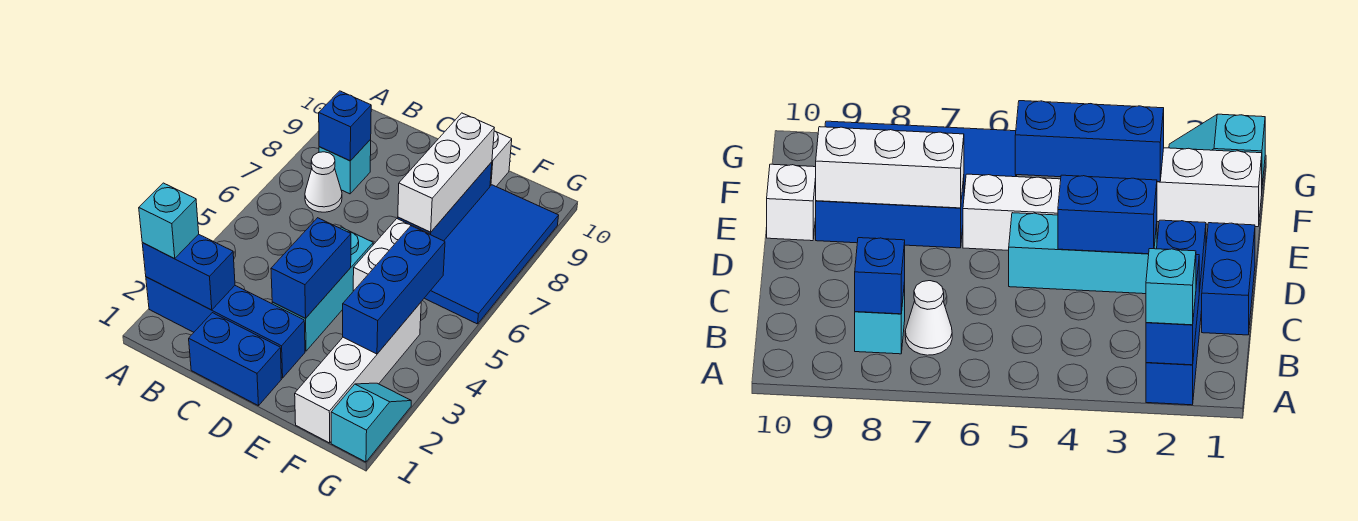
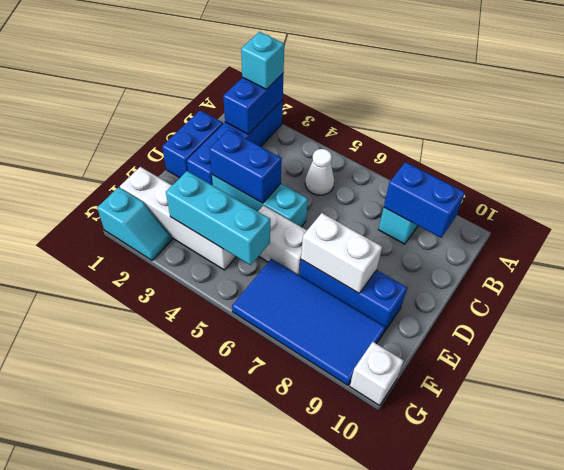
white cone B7 level 1 -> white cone B5 level 1
blue brick B8 level 2 -> blue brick B8:B9 level 2
white brick E7:E9 level 2 -> white brick E7:E8 level 2
white brick E10 level 1 -> white brick G10 level 1
blue brick F3:F5 level 2 -> cyan brick F3:F5 level 2

